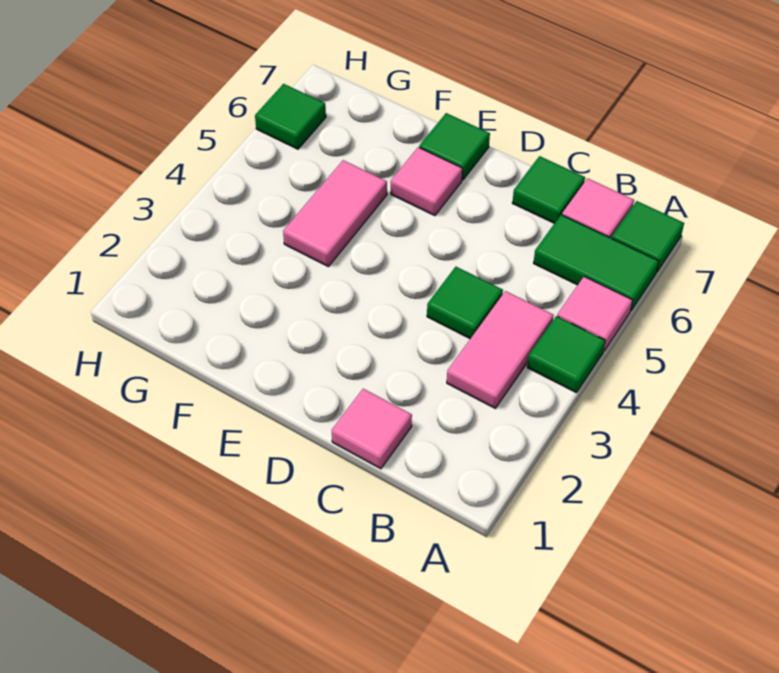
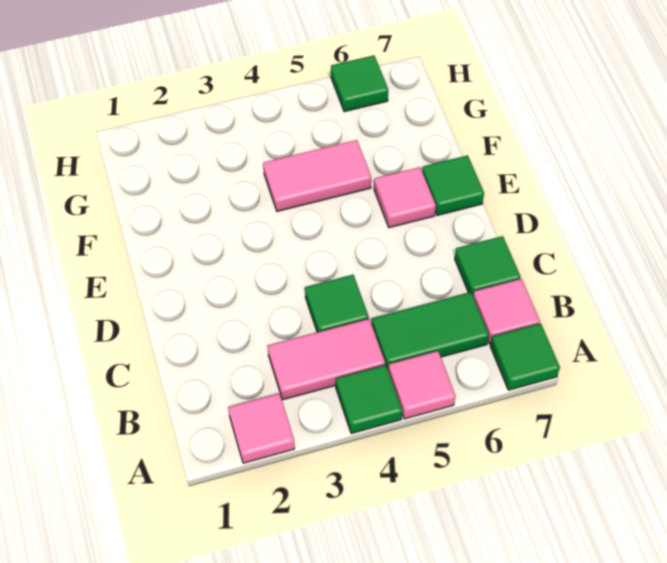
green tile A6:B6 level 1 -> green tile B5:B6 level 1
pink tile C1 level 1 -> pink tile A2 level 1

